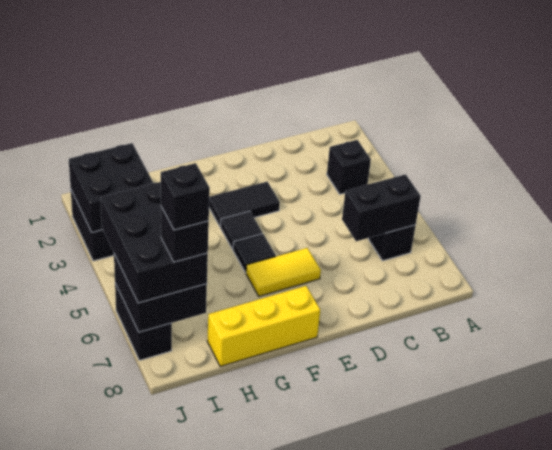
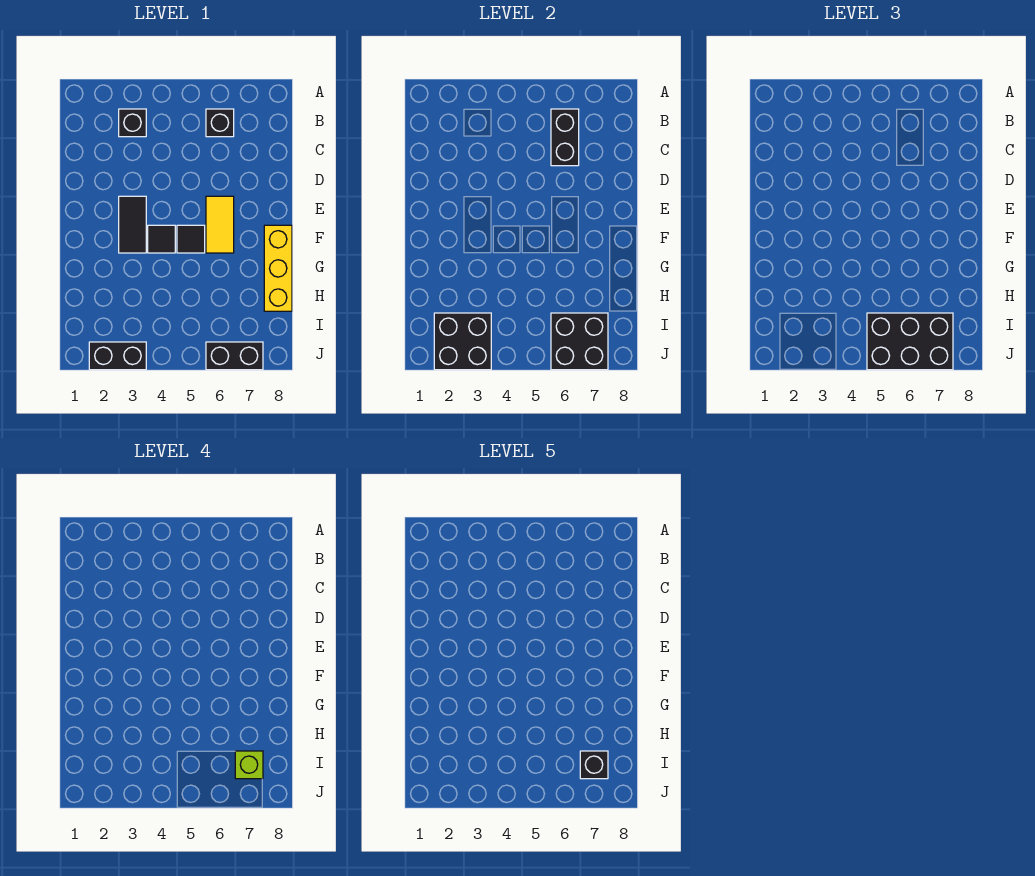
black brick I7 level 4 -> lime brick I7 level 4

